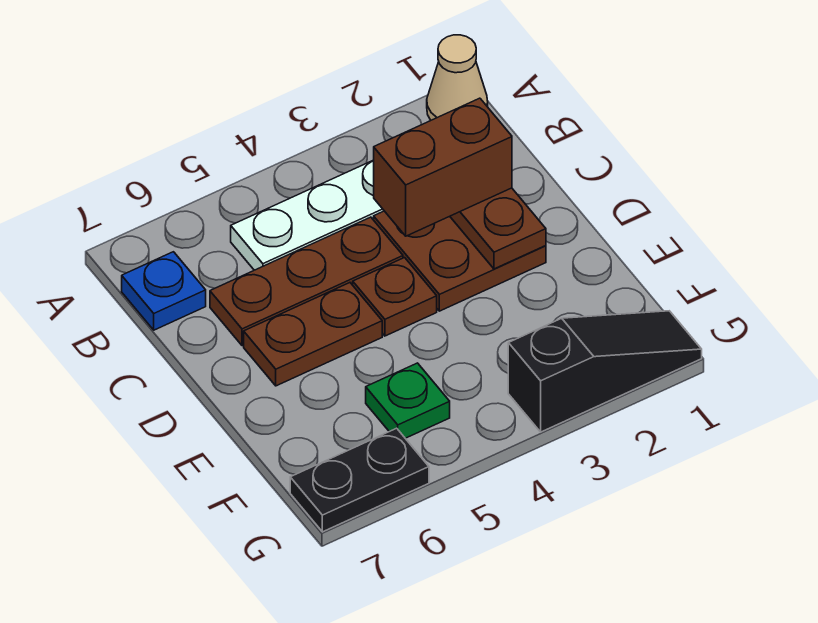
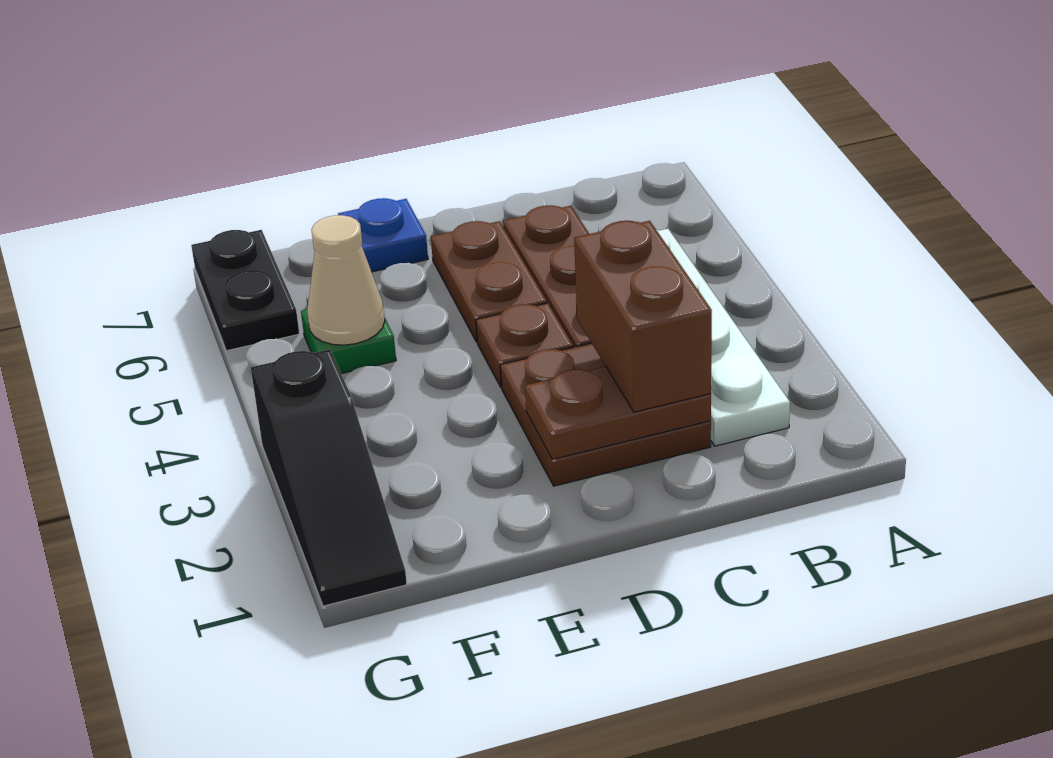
tan cone A1 level 1 -> tan cone F5 level 2
blue plate B7 level 1 -> blue plate E7 level 1

